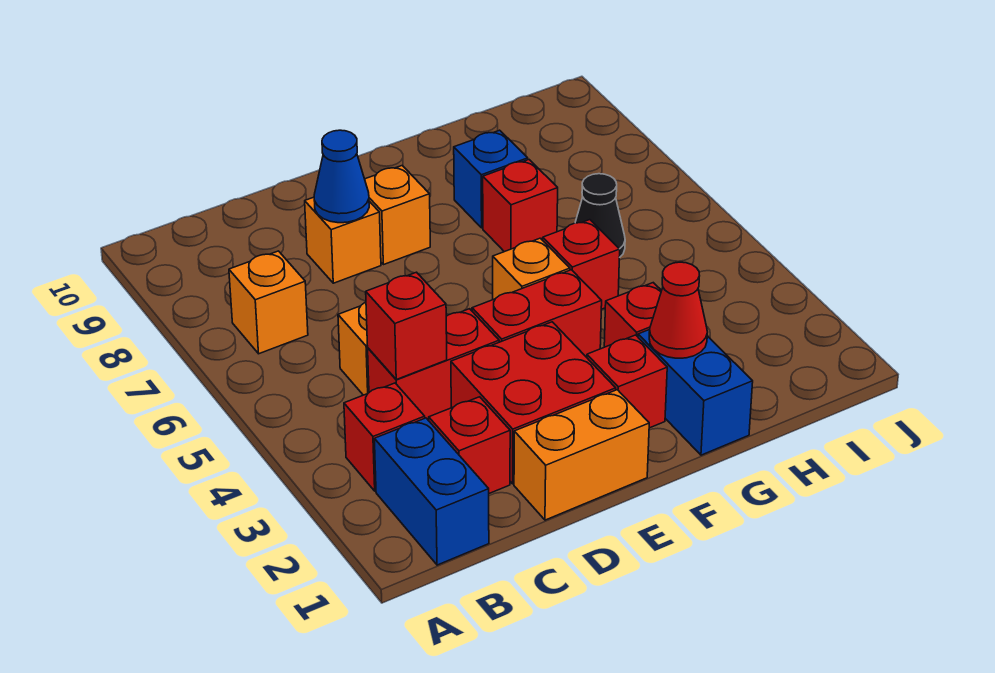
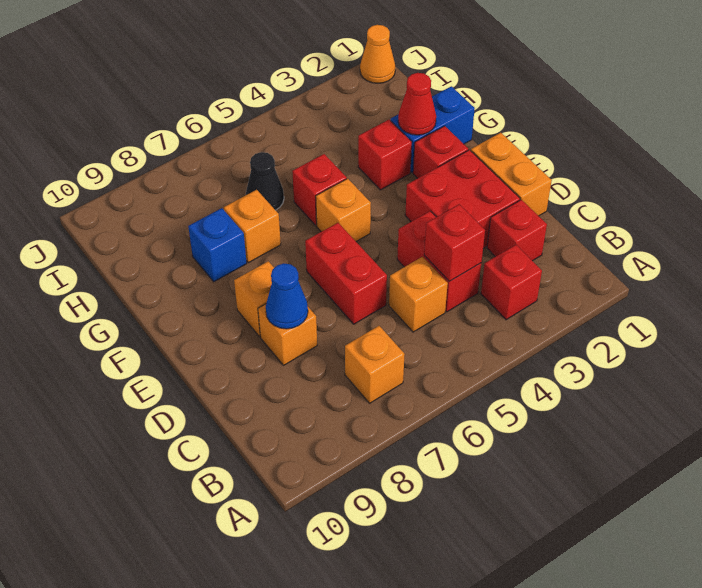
blue brick B1:B2 level 1 -> none
red brick E4:F4 level 1 -> red brick D6:E6 level 1
red brick G7 level 1 -> orange brick G7 level 1
none -> orange cone J1 level 1

